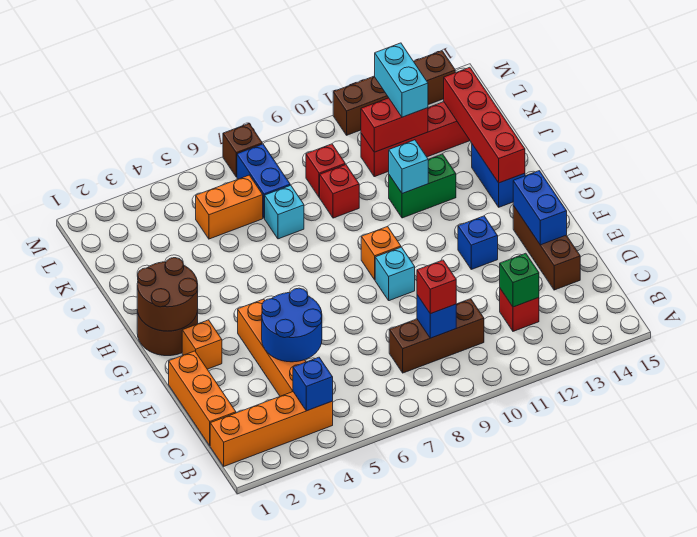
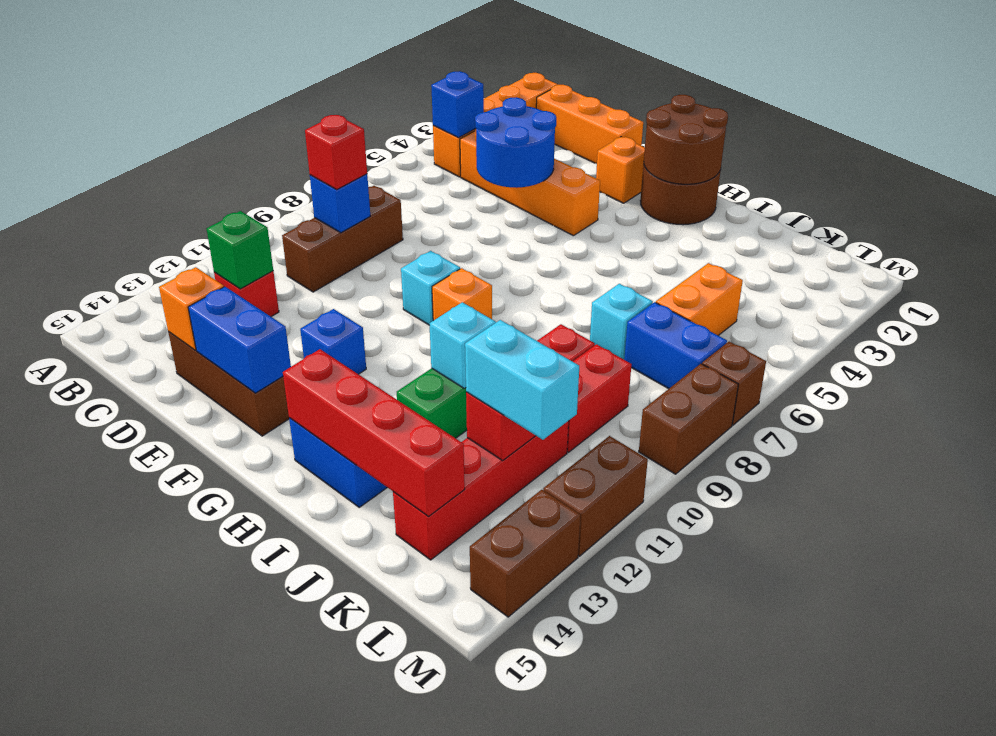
none -> orange brick D14 level 2
red brick K9 level 1 -> red brick K9:K10 level 1
none -> brown brick M8:M9 level 1

